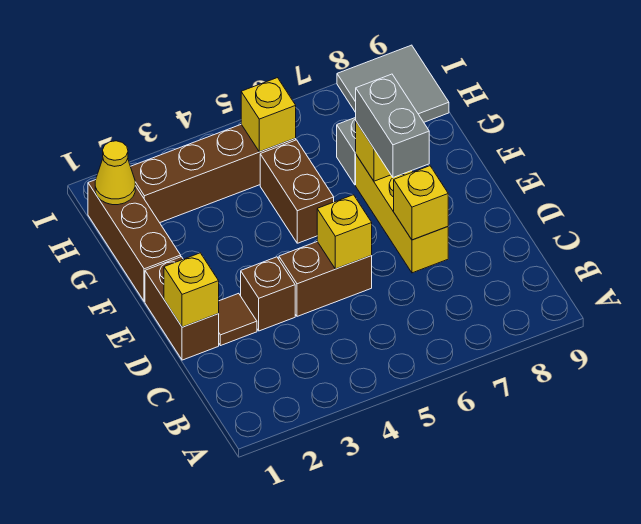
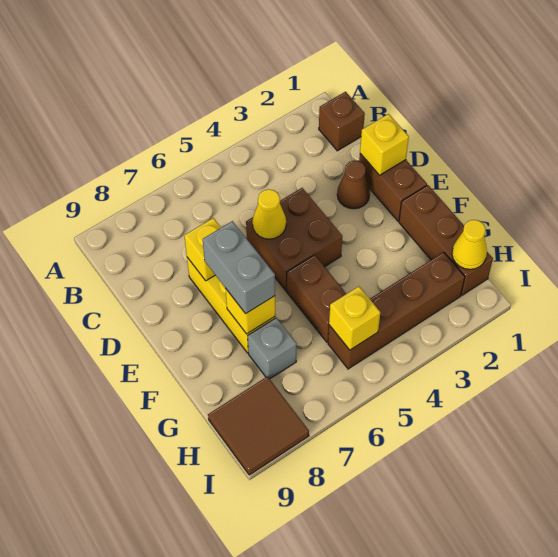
brown tile D2 level 1 -> brown cone D2 level 1
brown brick D3 level 1 -> brown brick B1 level 1
brown brick D4:D5 level 1 -> brown brick D4:E5 level 1
yellow brick D5 level 2 -> yellow cone D5 level 2
grey tile H8:I9 level 1 -> brown tile H8:I9 level 1

